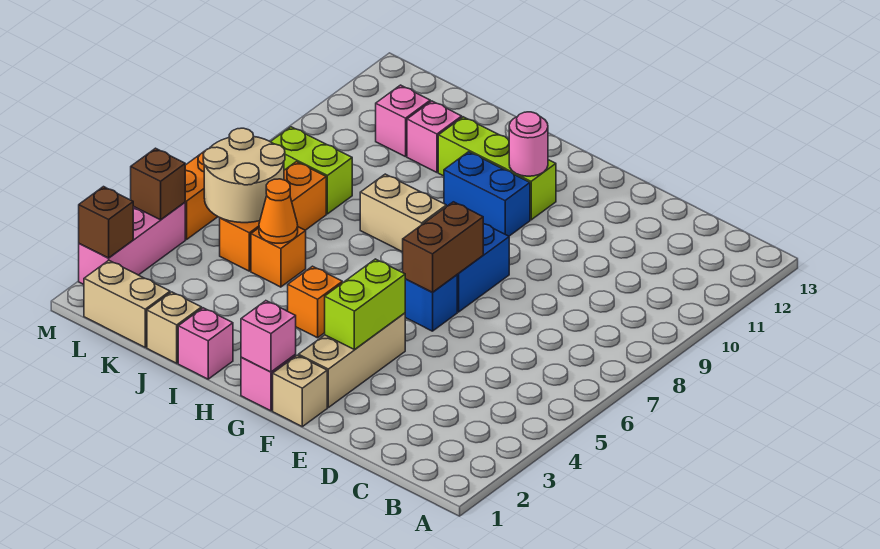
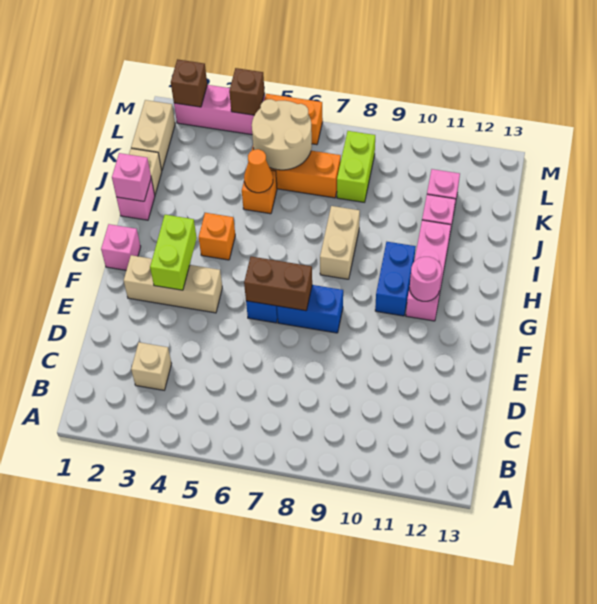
tan brick F1 level 1 -> tan brick C3 level 1
lime brick F3:F4 level 2 -> lime brick F3:G3 level 2
pink brick G1 level 2 -> pink brick I1 level 2
lime brick G11:I11 level 1 -> pink brick G11:I11 level 1

